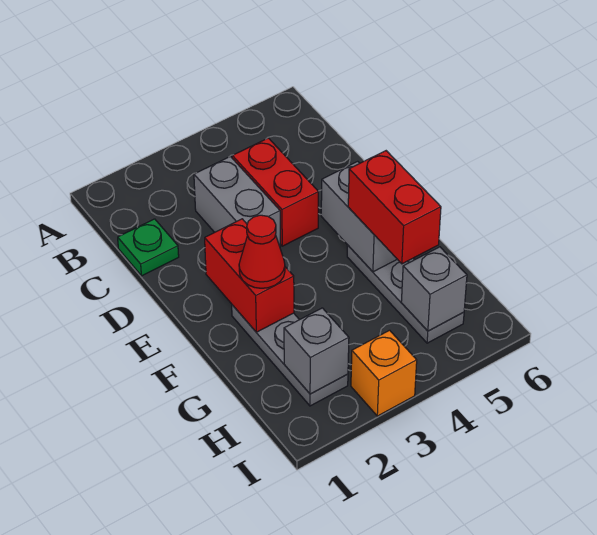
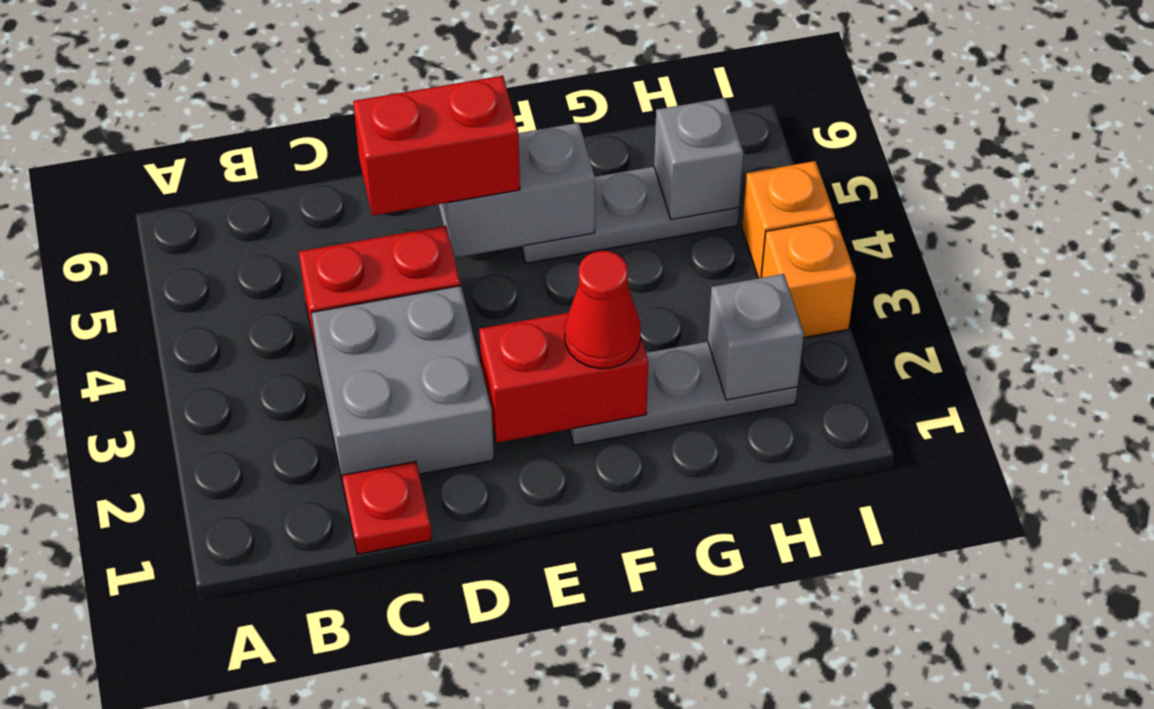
green plate C1 level 1 -> red plate C1 level 1
grey brick C3:D3 level 1 -> grey brick C2:D3 level 1
red brick F5:G5 level 3 -> red brick D5:E5 level 3
none -> orange brick I4 level 1

